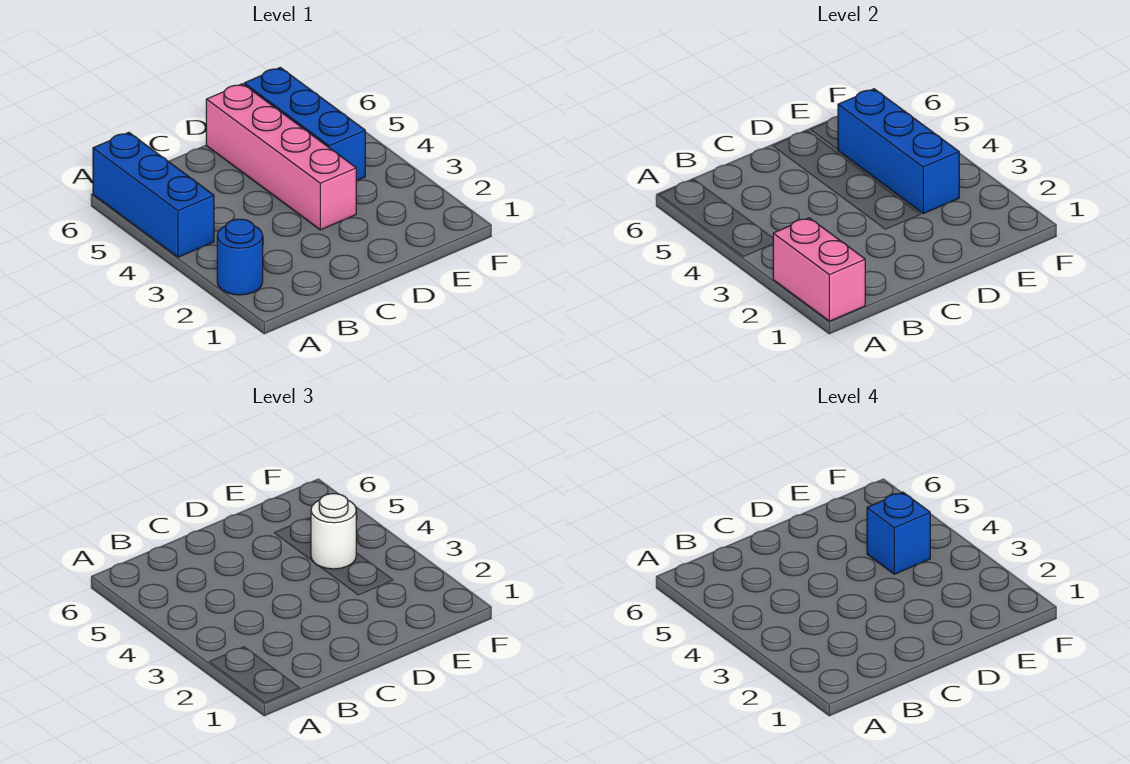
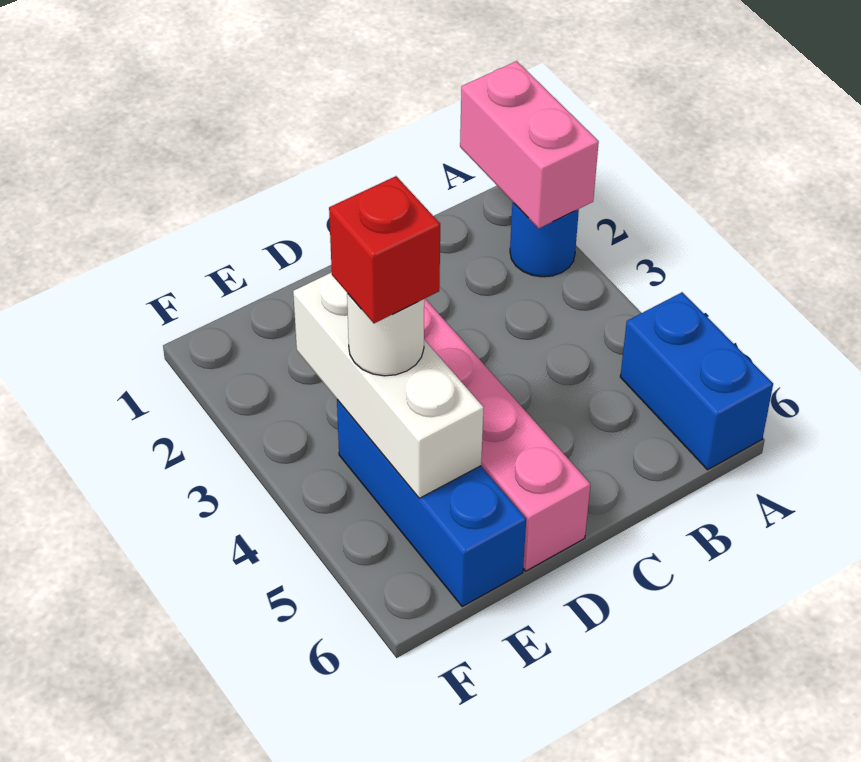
blue brick A4:A6 level 1 -> blue brick A5:A6 level 1
blue brick E3:E5 level 2 -> white brick E3:E5 level 2
blue brick E4 level 4 -> red brick E4 level 4

